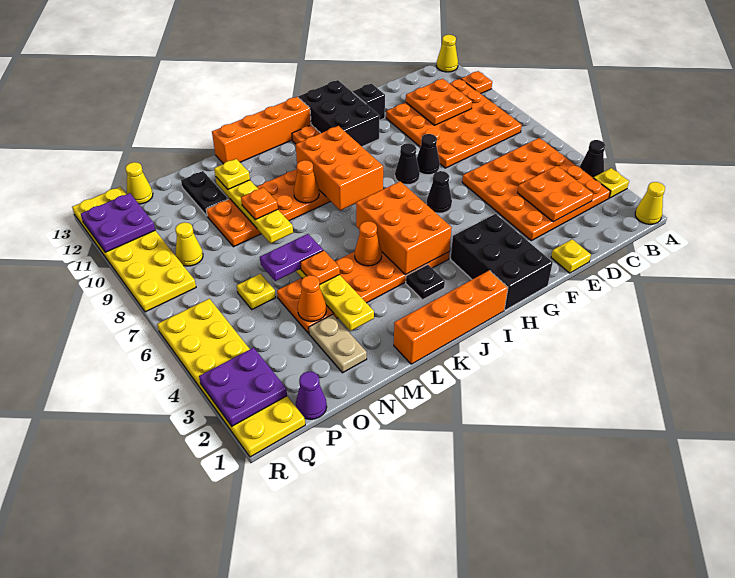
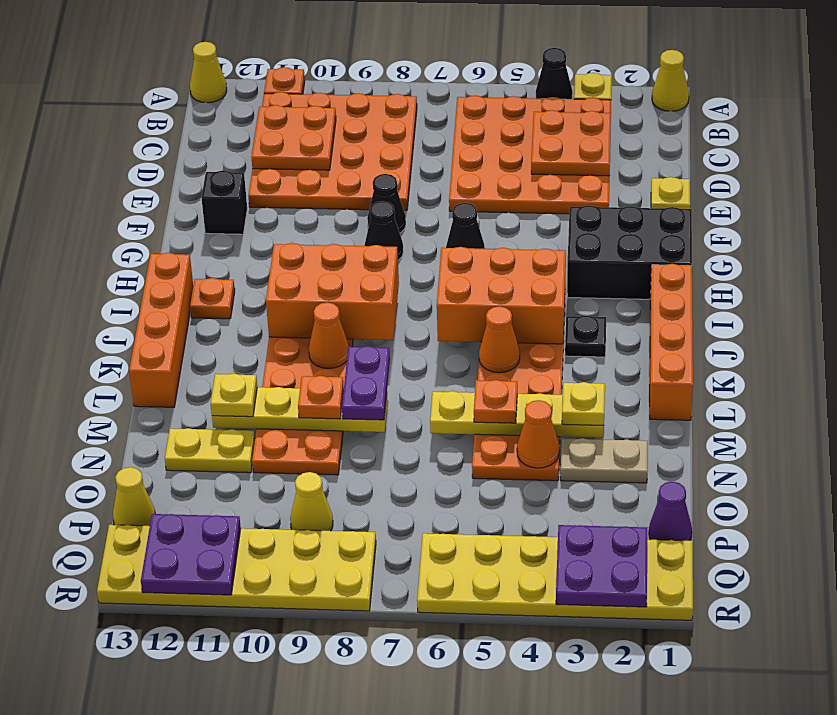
black brick G11:H13 level 1 -> none
purple plate M6:N6 level 3 -> purple plate L8:M8 level 3
black plate N11:N12 level 1 -> yellow plate N11:N12 level 1
yellow plate O6 level 1 -> yellow plate M3 level 3

